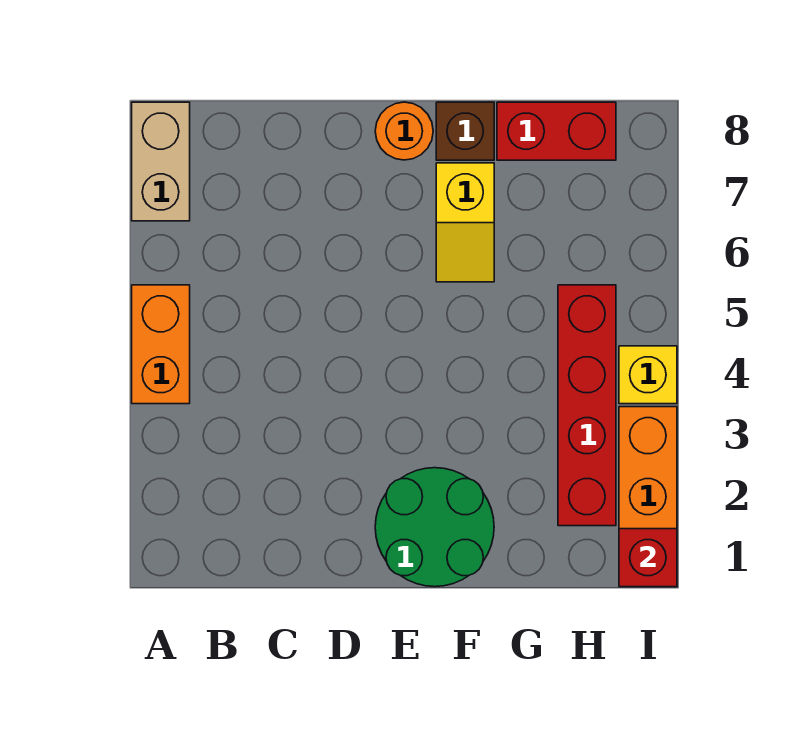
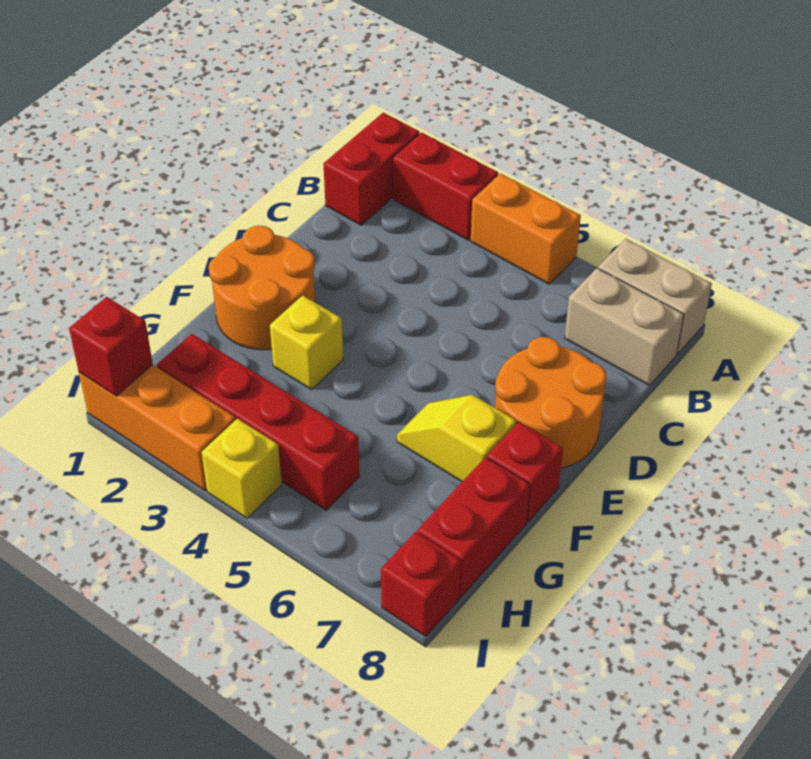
none -> red brick A1:B1 level 1
none -> red brick A2:A3 level 1
none -> tan brick B7:B8 level 1
green round brick E1:F2 level 1 -> orange round brick E1:F2 level 1
orange round brick E8 level 1 -> orange round brick D7:E8 level 1
none -> yellow brick F3 level 1
brown brick F8 level 1 -> red brick F8 level 1
none -> red brick I8 level 1

